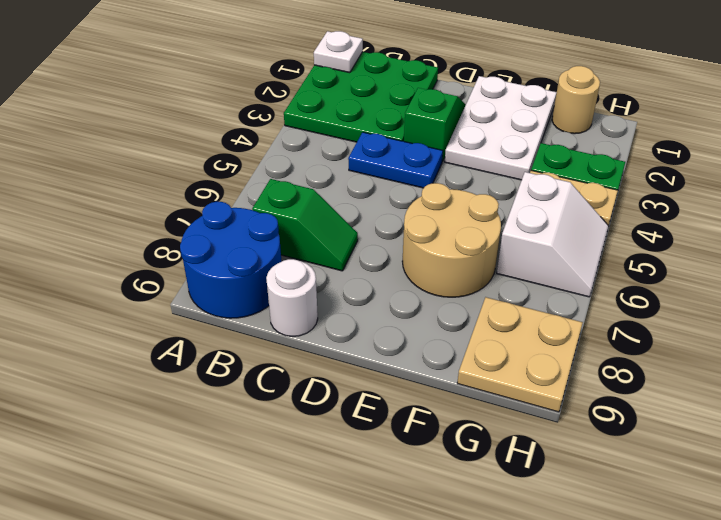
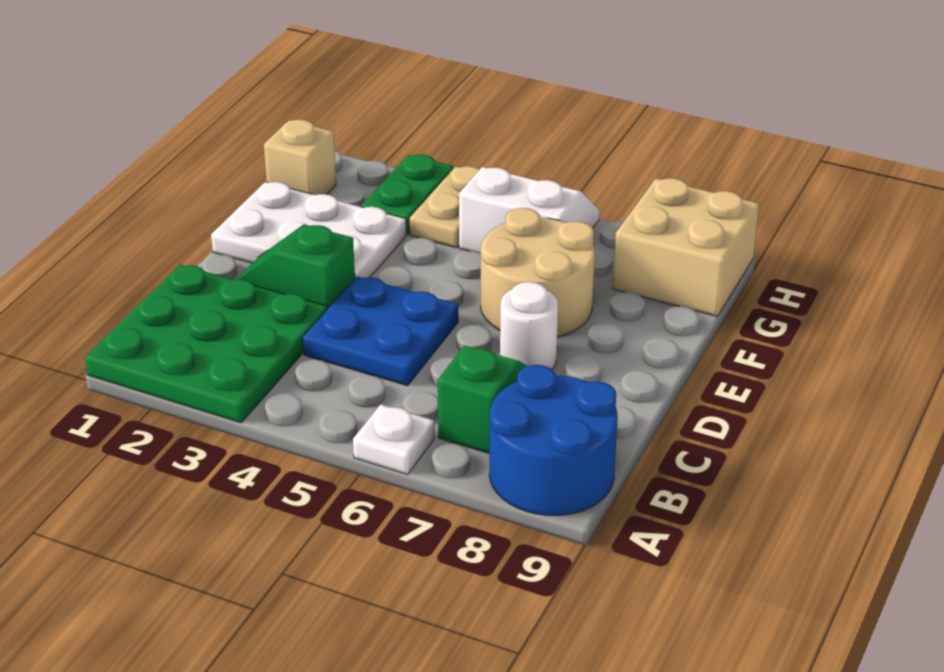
white plate A1 level 2 -> white plate A6 level 1
blue plate C4:D4 level 1 -> blue plate C4:D5 level 1
white round brick C9 level 1 -> white round brick D7 level 1
tan round brick G1 level 1 -> tan brick G1 level 1
tan plate G8:H9 level 1 -> tan brick G8:H9 level 1

